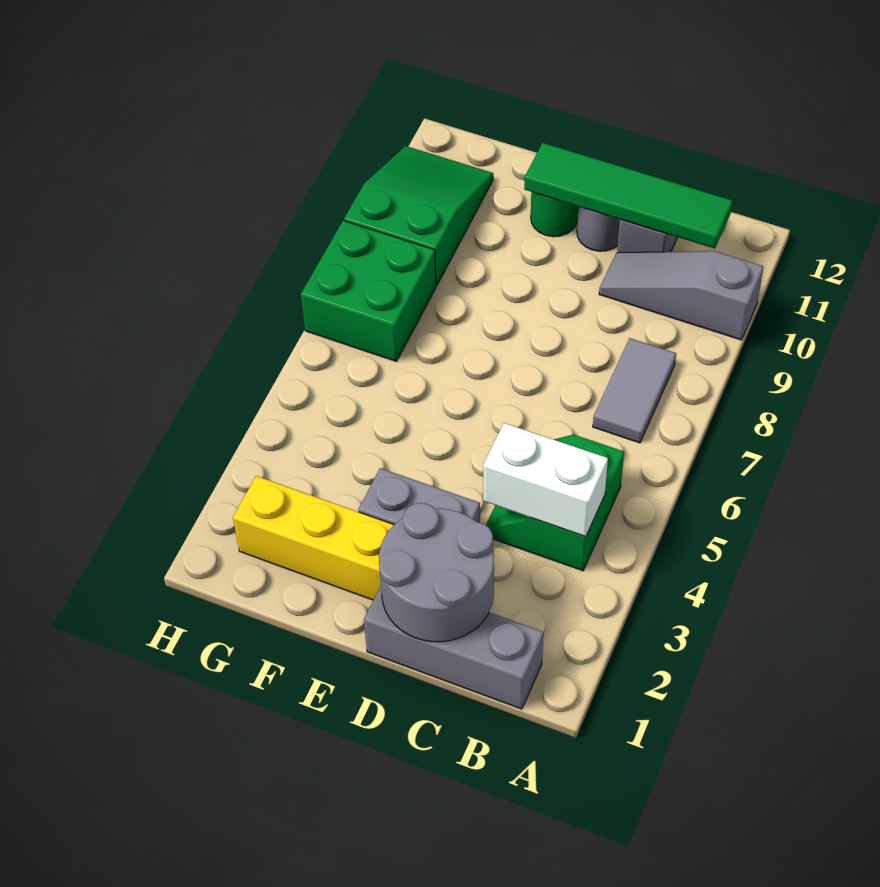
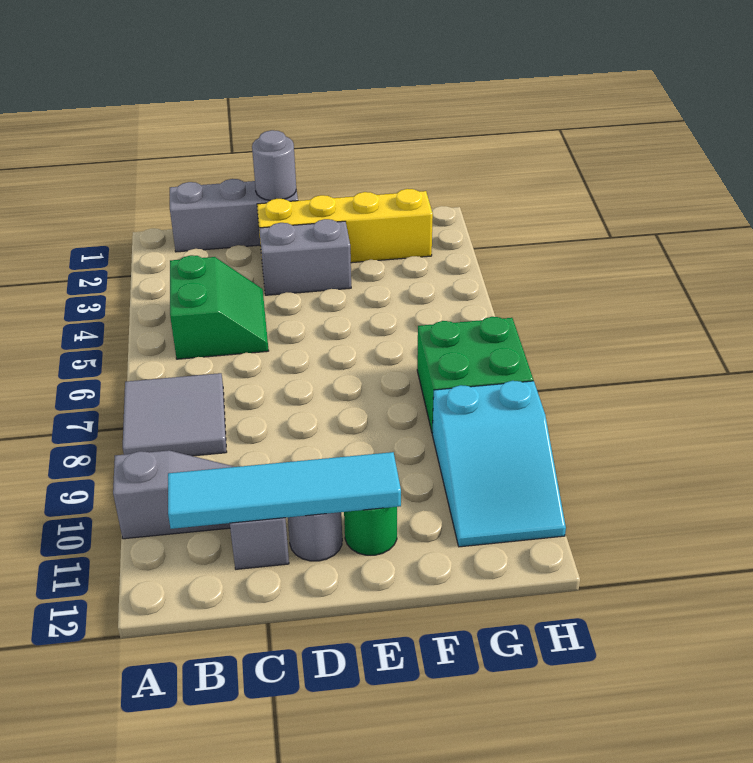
white brick B4:C4 level 2 -> none
grey tile B7:B8 level 1 -> grey tile A7:B8 level 1
green tile B11:E11 level 2 -> cyan tile B11:E11 level 2
grey round brick C1:D2 level 2 -> grey round brick D1 level 2
green slope G9:H11 level 1 top 9 -> cyan slope G9:H11 level 1 top 9

